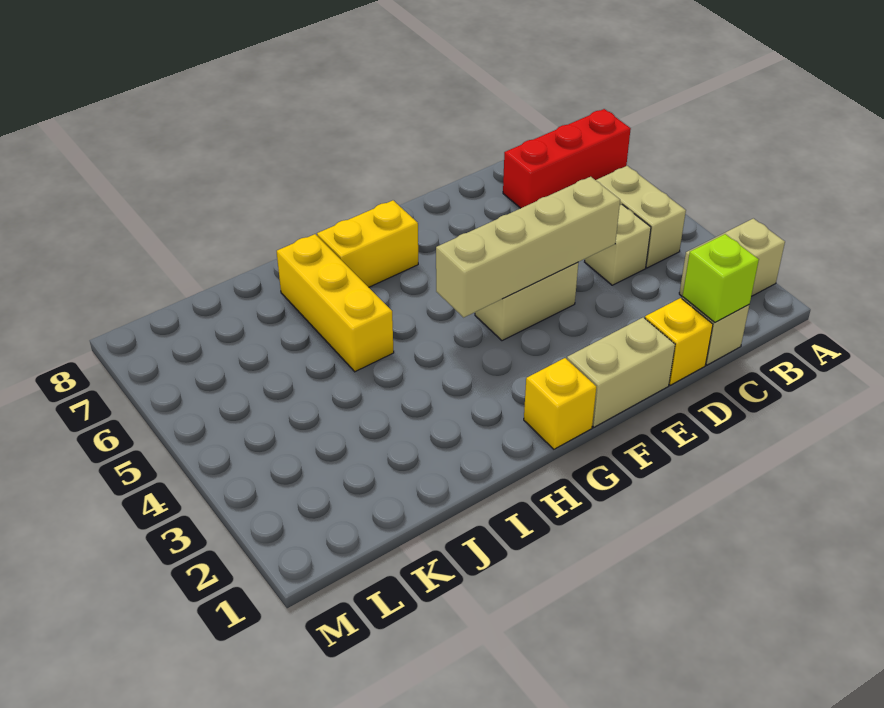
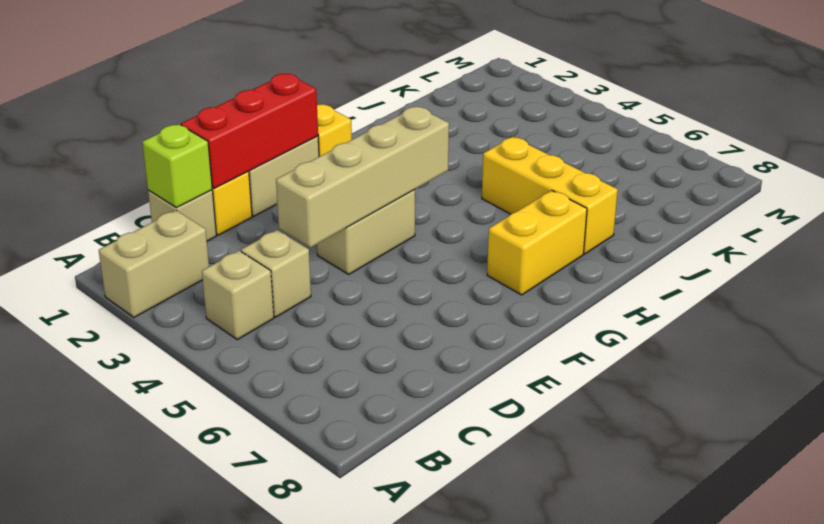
red brick A7:C7 level 1 -> red brick D1:F1 level 2
tan brick B4:B5 level 1 -> tan brick B4 level 1

